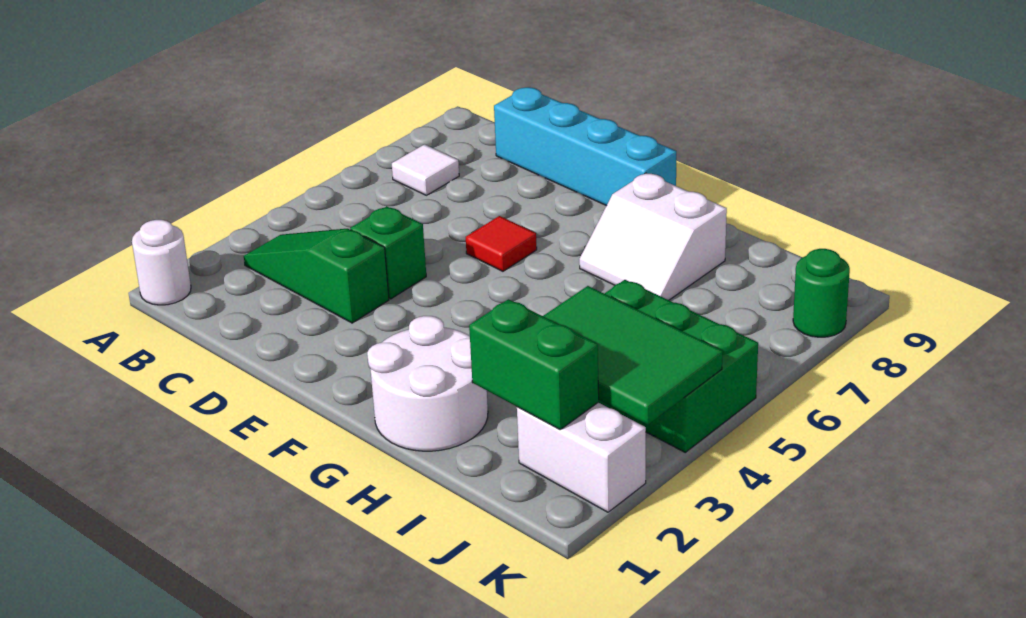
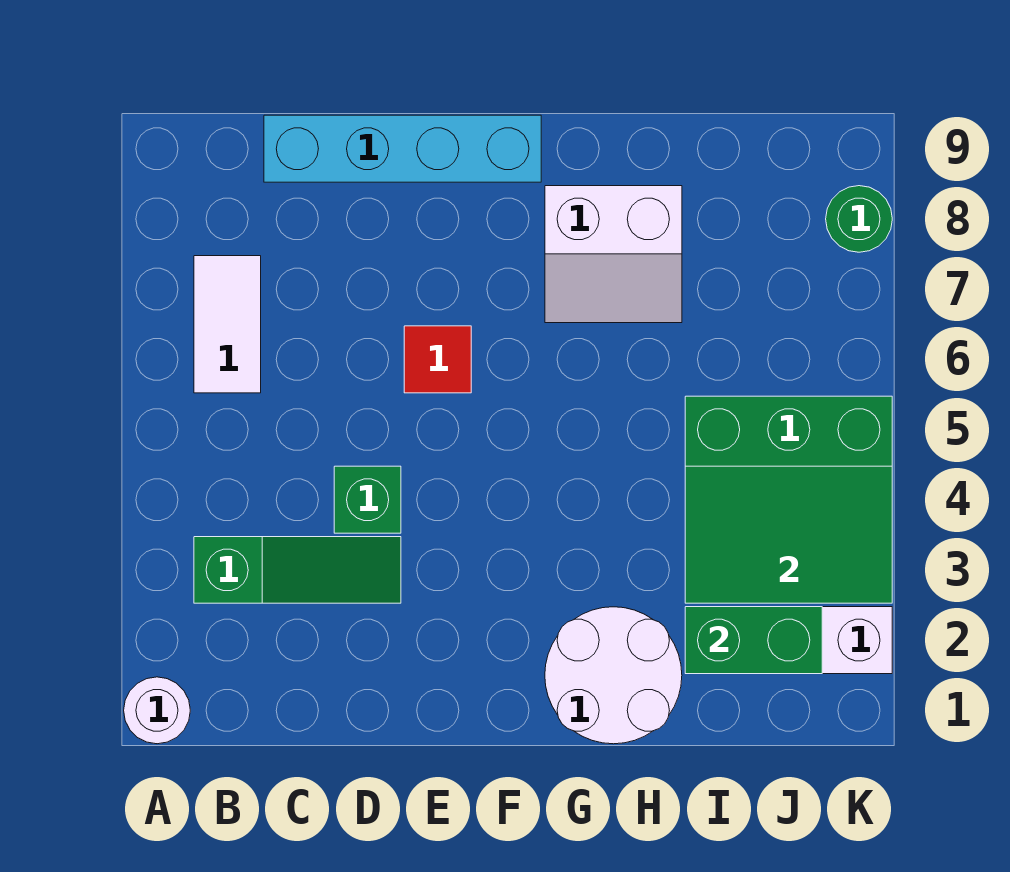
green slope B3:D3 level 1 top D -> green slope B3:D3 level 1 top B
white tile B7 level 1 -> white tile B6:B7 level 1

